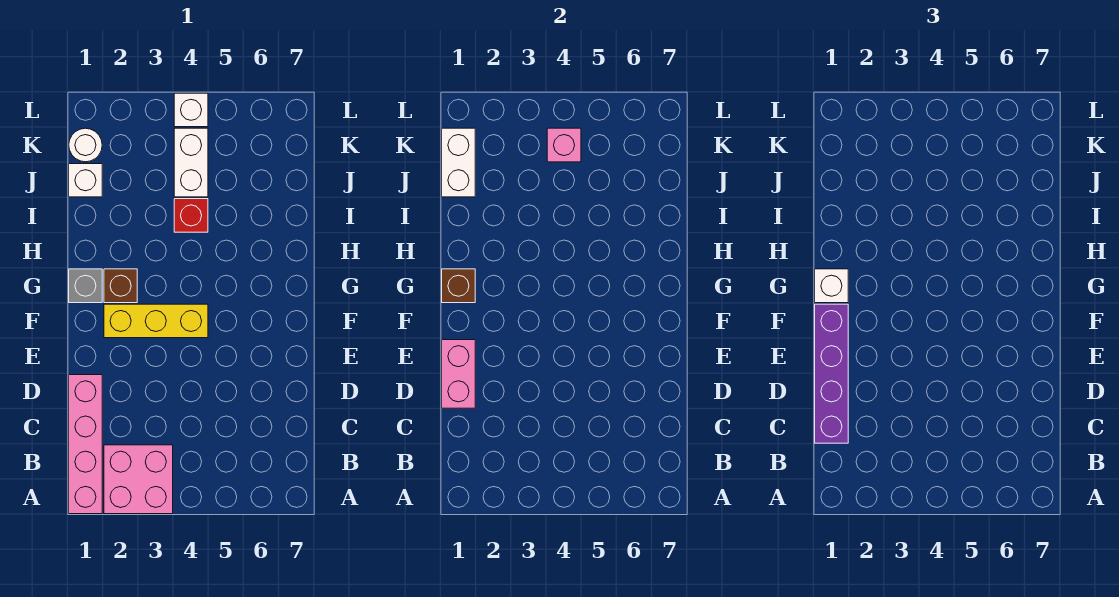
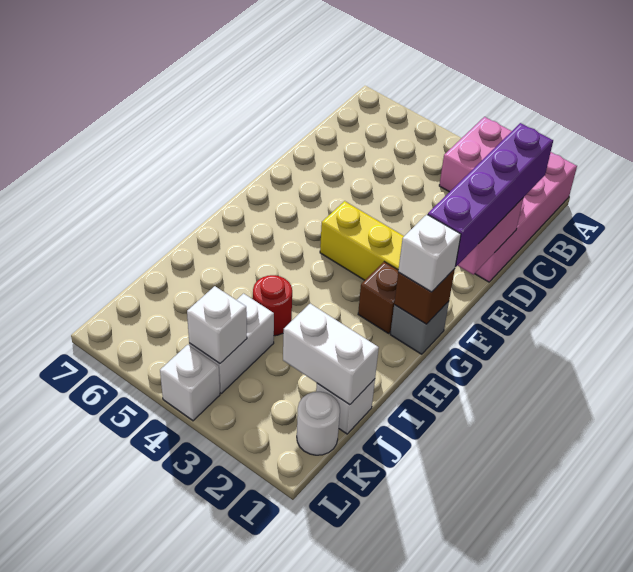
red brick I4 level 1 -> red round brick I4 level 1
white brick J1:K1 level 2 -> white brick J1:J2 level 2
pink brick K4 level 2 -> white brick K4 level 2

